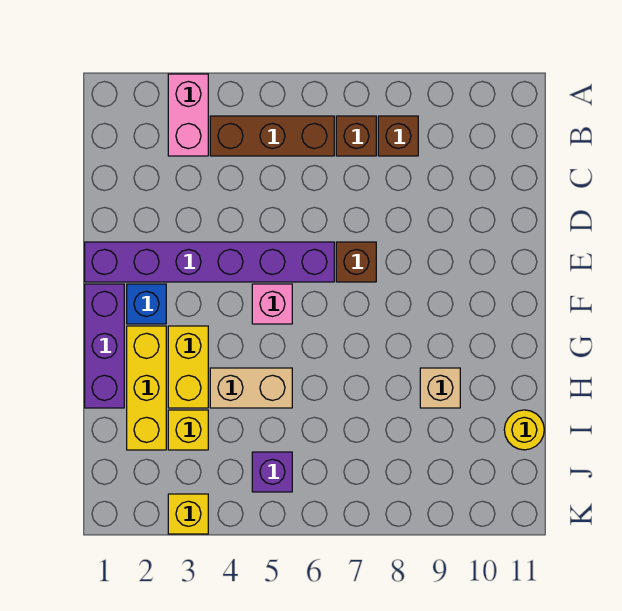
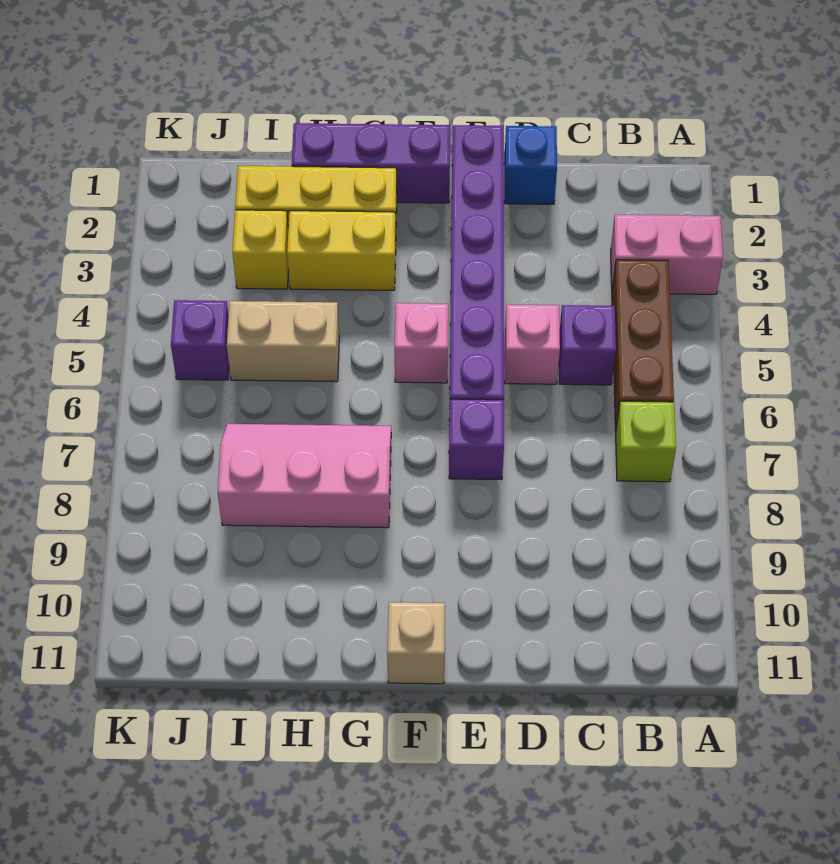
brown brick B7 level 1 -> lime brick B7 level 1
brown brick B8 level 1 -> none
none -> purple brick C5 level 1
none -> pink brick D5 level 1
brown brick E7 level 1 -> purple brick E7 level 1
blue brick F2 level 1 -> blue brick D1 level 1
none -> pink slope G7:I8 level 1 top 8
tan brick H4:H5 level 1 -> tan brick H5:I5 level 1
tan brick H9 level 1 -> tan brick F11 level 1
yellow round brick I11 level 1 -> none
yellow brick K3 level 1 -> none

